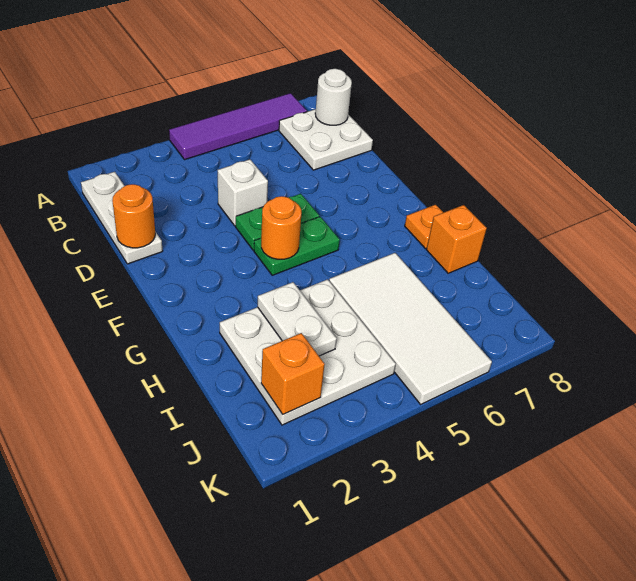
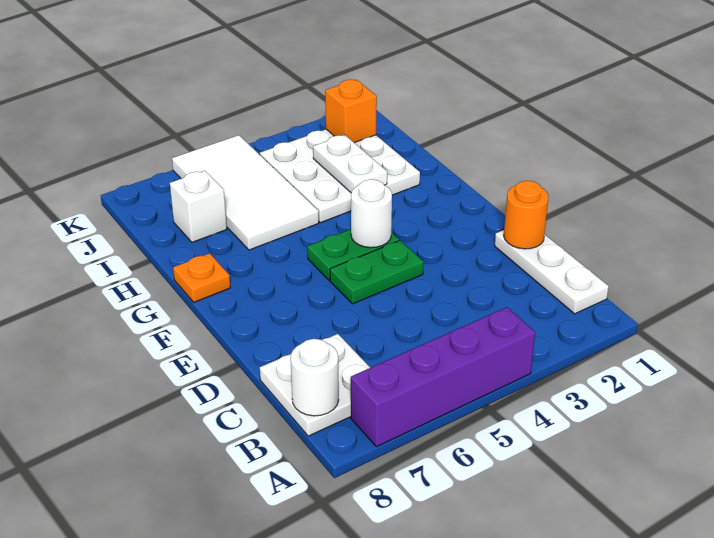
purple tile A4:A7 level 1 -> purple brick A4:A7 level 1
white brick D4 level 1 -> white brick I7 level 1
orange round brick F4 level 2 -> white round brick F4 level 2
orange brick H8 level 1 -> none

